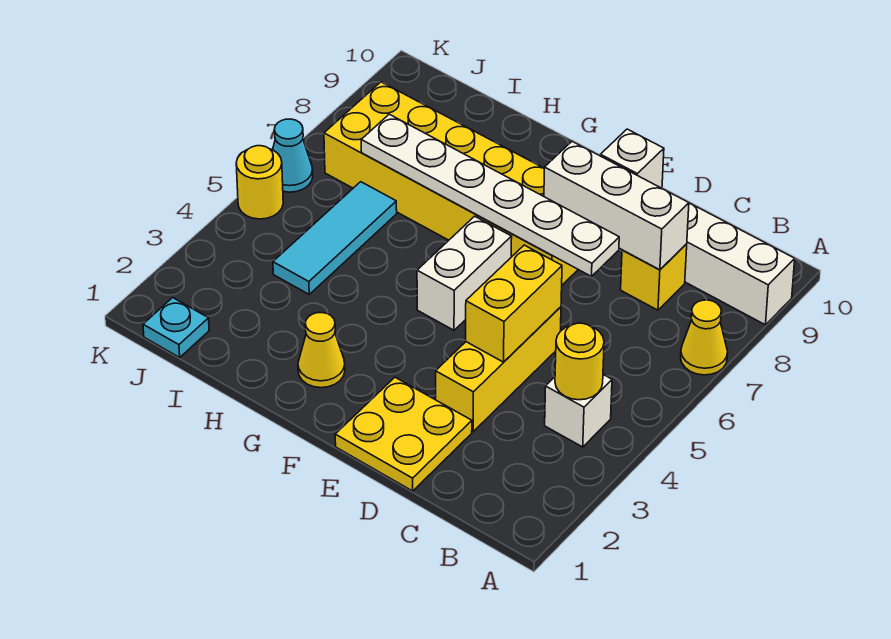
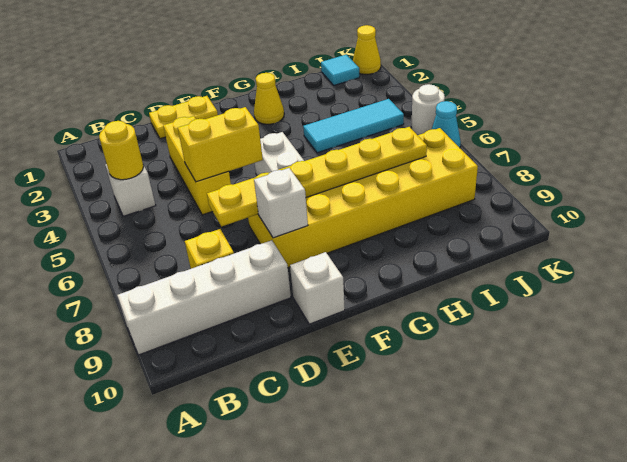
yellow cone A7 level 1 -> yellow cone K1 level 1
white brick C8:E8 level 2 -> white brick E8 level 2
yellow plate D1:E2 level 1 -> yellow plate D1:E1 level 1
yellow brick D4:D5 level 2 -> yellow brick D5:E5 level 2
white plate D7:I7 level 2 -> yellow plate D7:I7 level 2
cyan tile I4:I6 level 1 -> cyan tile H4:J4 level 1
cyan plate J1 level 1 -> cyan tile J1 level 1
yellow round brick K5 level 1 -> white round brick K5 level 1

